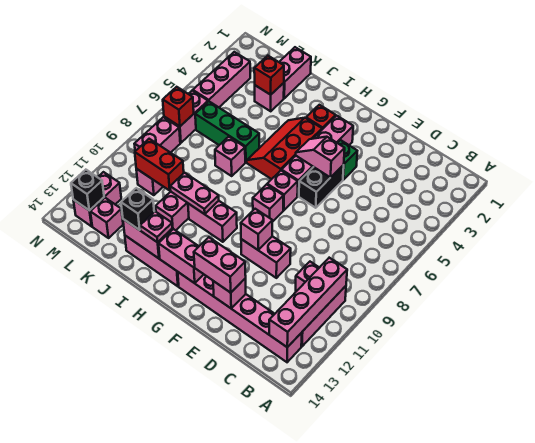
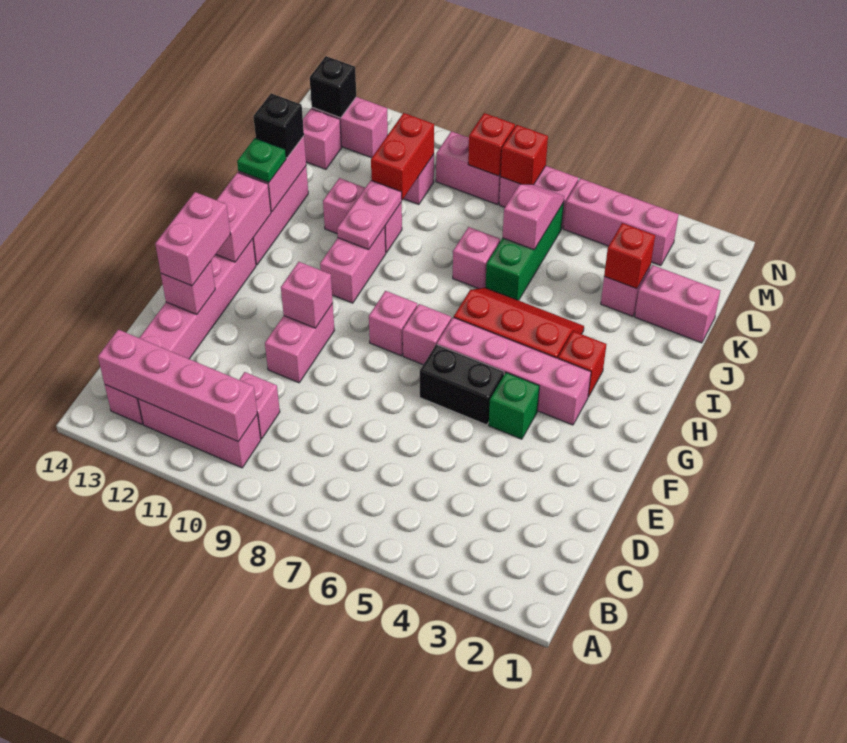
pink slope F5:G5 level 2 top F -> pink slope K6:L6 level 2 top K
pink plate I13 level 3 -> green plate I13 level 3
none -> red brick M8 level 2

